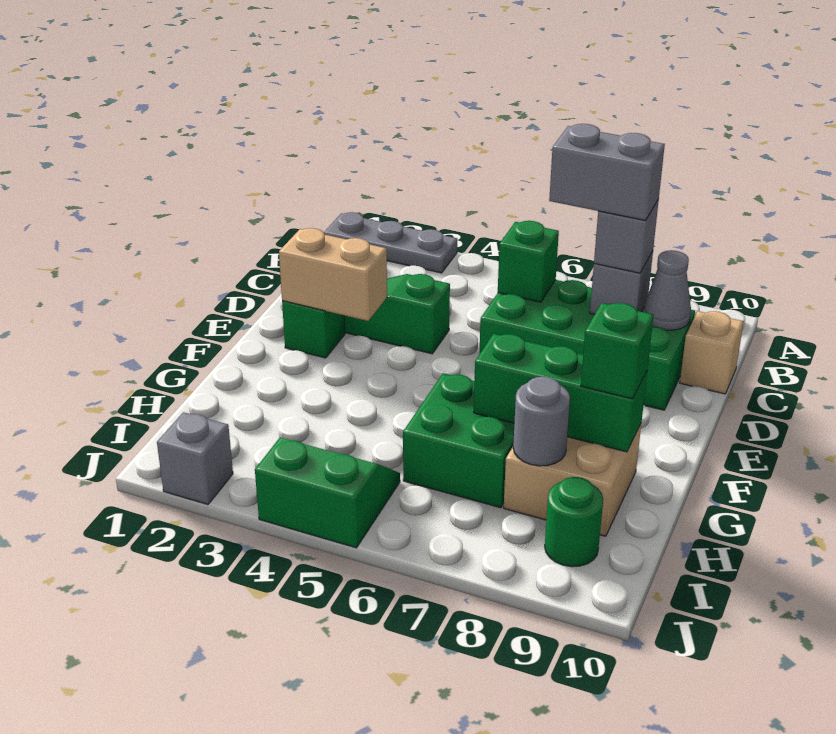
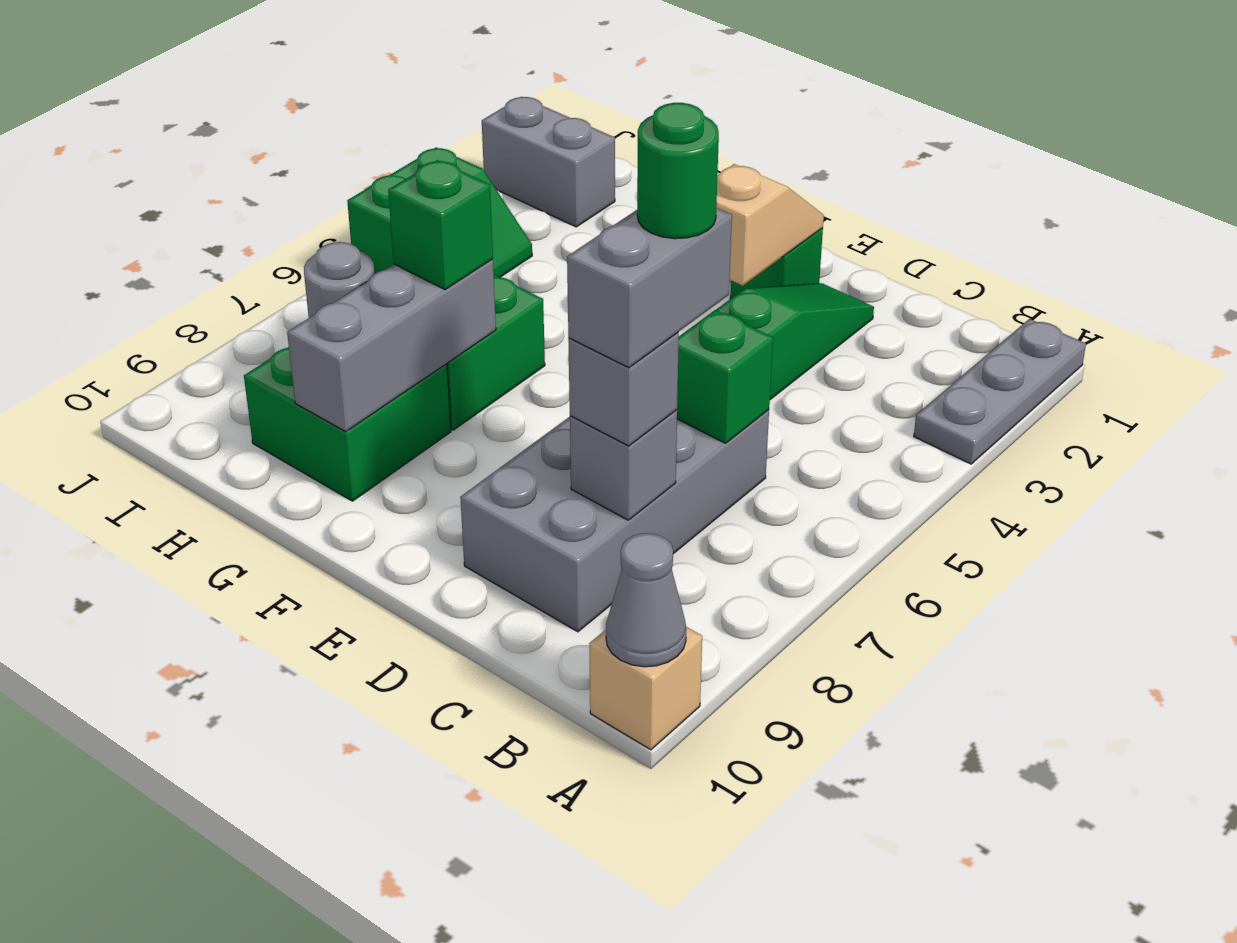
green brick C6:D9 level 1 -> grey brick C6:D9 level 1
grey cone C9 level 2 -> grey cone A10 level 2
tan brick C10 level 1 -> tan brick A10 level 1
tan brick E2:E3 level 2 -> tan slope E2:E3 level 2 top 3
green brick G7:G9 level 2 -> grey brick G7:G9 level 2
tan brick G8:H9 level 1 -> green brick G8:H9 level 1
green brick G9 level 3 -> green brick G7 level 3
green round brick I9 level 1 -> green round brick C7 level 5
grey brick J2 level 1 -> grey brick I2:J2 level 1

